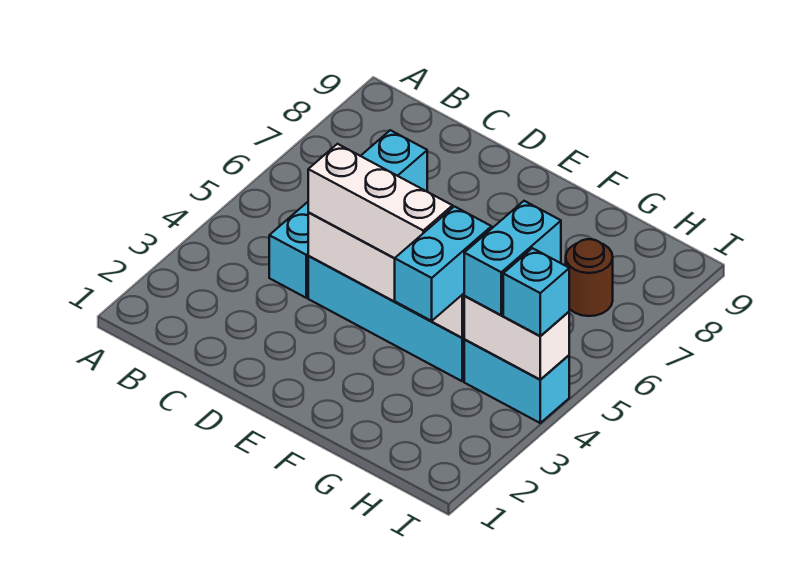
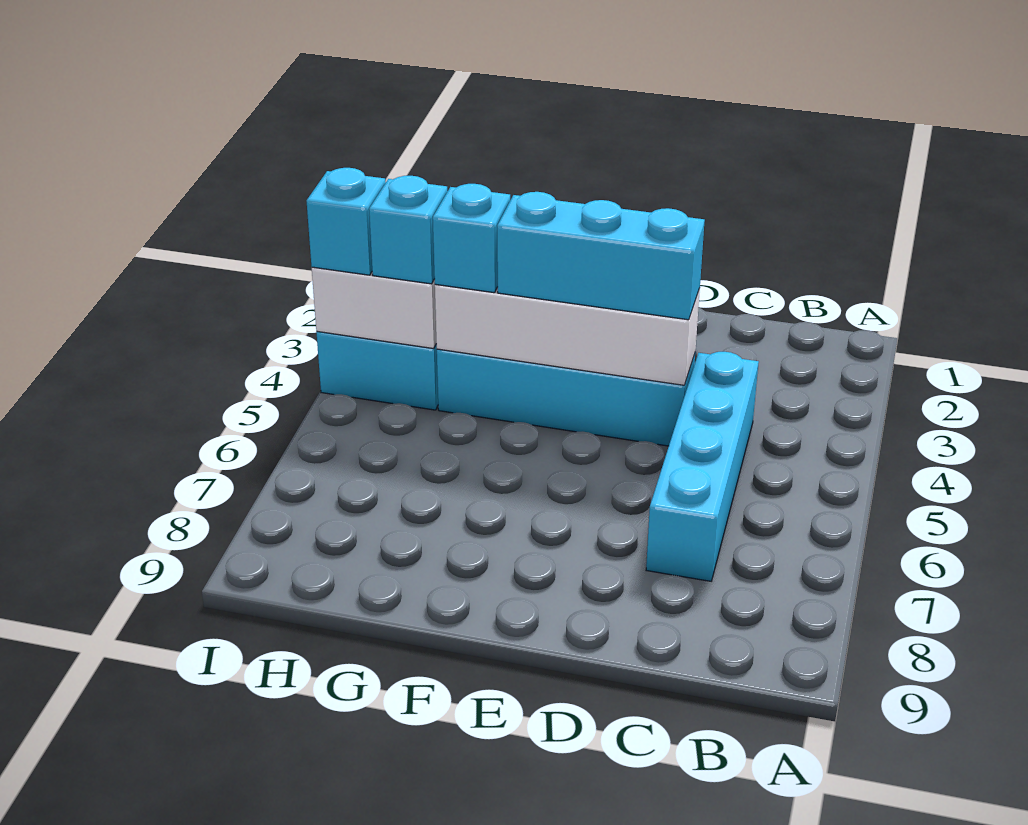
white brick D4:F4 level 3 -> cyan brick D4:F4 level 3
cyan brick G3:G4 level 3 -> cyan brick G4 level 3
cyan brick H4:H5 level 3 -> cyan brick H4 level 3
brown round brick H7 level 1 -> none

